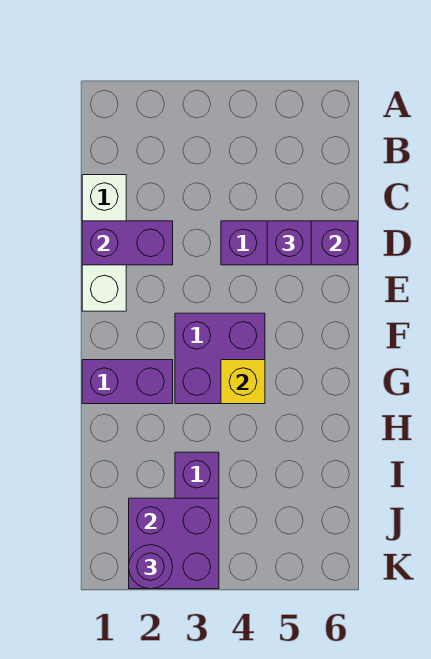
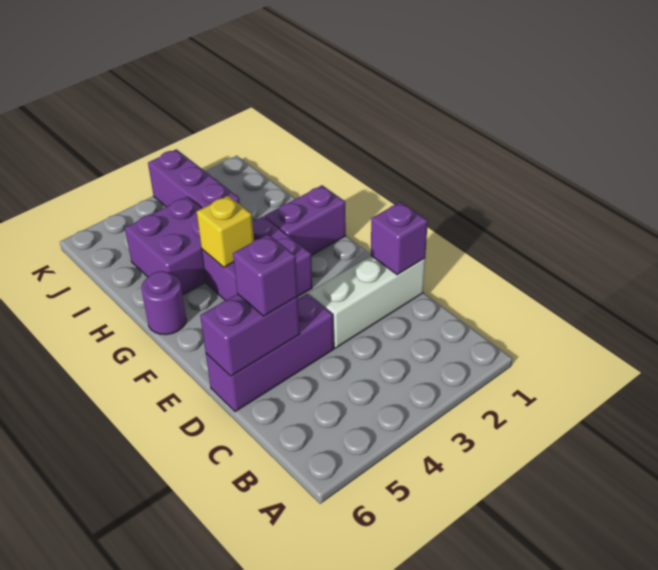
white brick C1:E1 level 1 -> white brick D1:D3 level 1
purple brick D1:D2 level 2 -> purple brick D1 level 2
purple brick J2:K3 level 2 -> purple brick H4:I5 level 1
purple round brick K2 level 3 -> purple round brick G6 level 1

